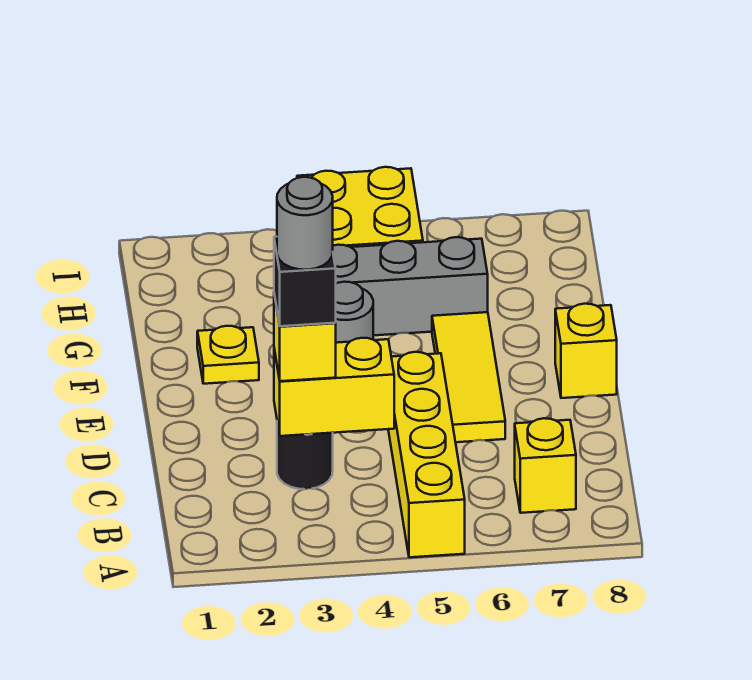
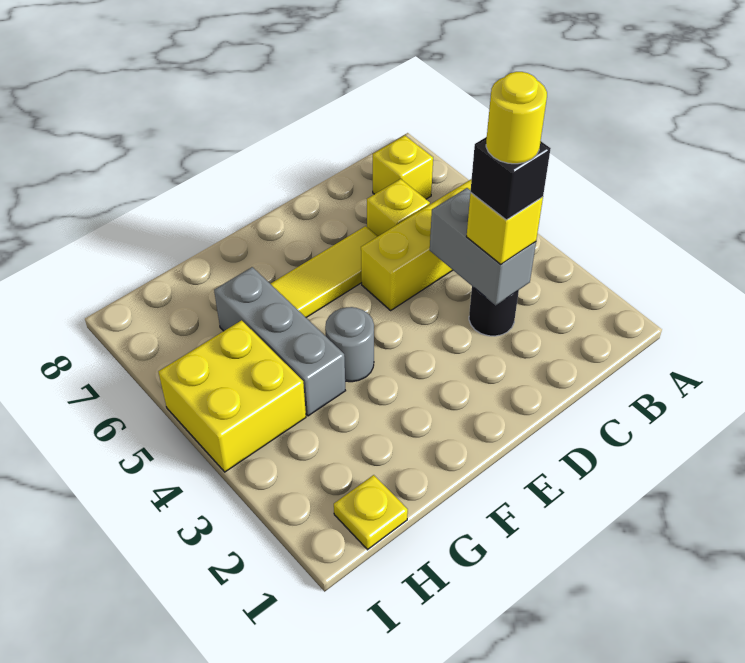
yellow brick C3:C4 level 2 -> grey brick C3:C4 level 2
grey round brick C3 level 5 -> yellow round brick C3 level 5
yellow brick E8 level 1 -> yellow brick C6 level 1
yellow plate F2 level 1 -> yellow plate H1 level 1

